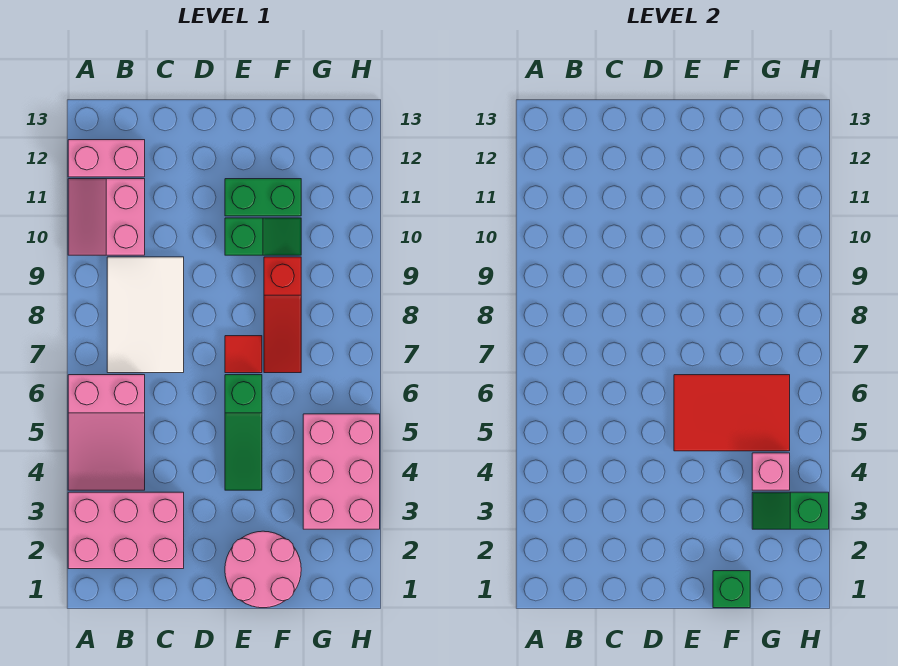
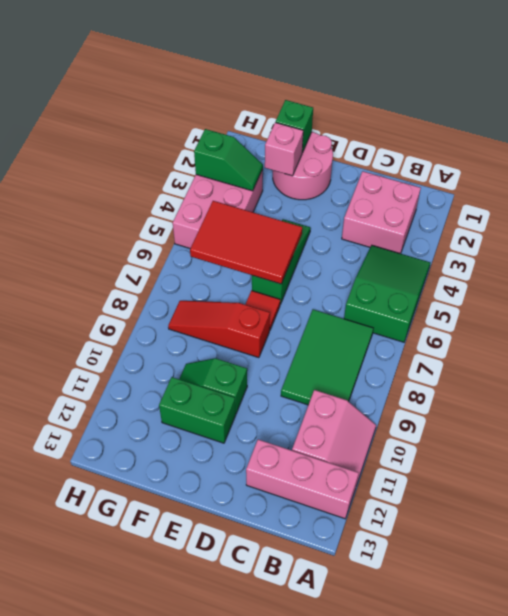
pink brick A2:C3 level 1 -> pink brick B2:C3 level 1
pink slope A4:B6 level 1 top 6 -> green slope A4:B6 level 1 top 6
pink brick A12:B12 level 1 -> pink brick A12:C12 level 1
white tile B7:C9 level 1 -> green tile B7:C9 level 1
red slope F7:F9 level 1 top 9 -> red slope E8:G8 level 1 top E
pink brick G4 level 2 -> pink brick F2 level 2

